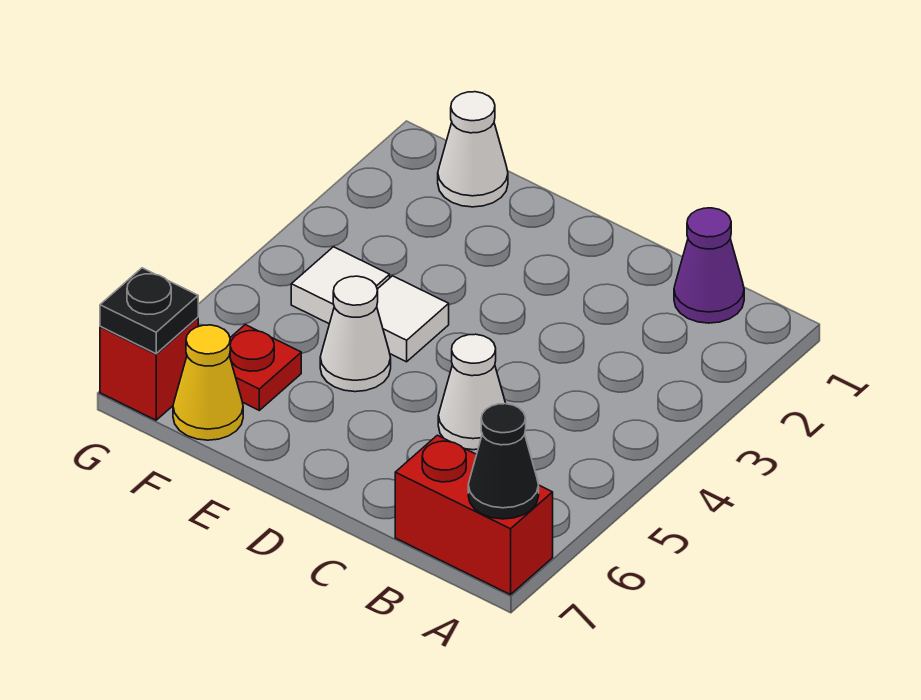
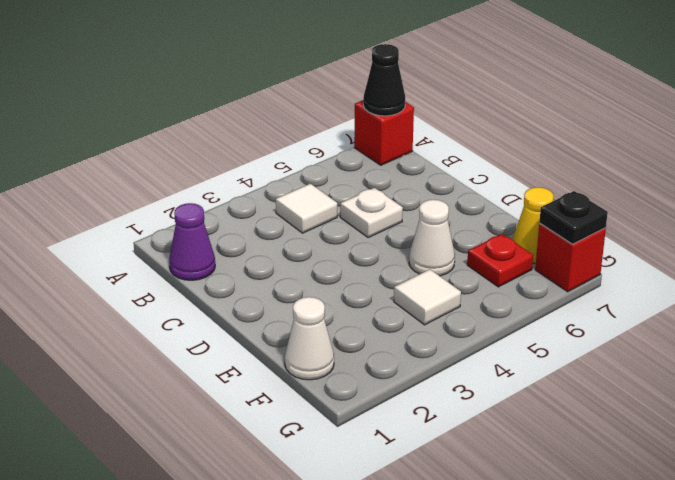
red brick A7:B7 level 1 -> red brick A7 level 1
white cone C5 level 1 -> white plate C5 level 1
white tile E4 level 1 -> white tile B4 level 1

